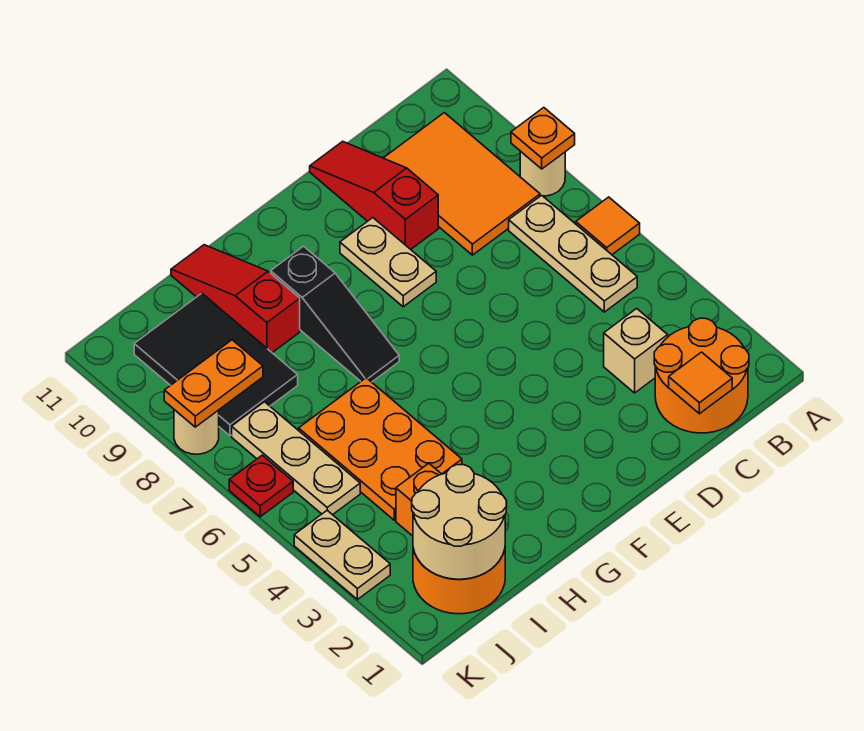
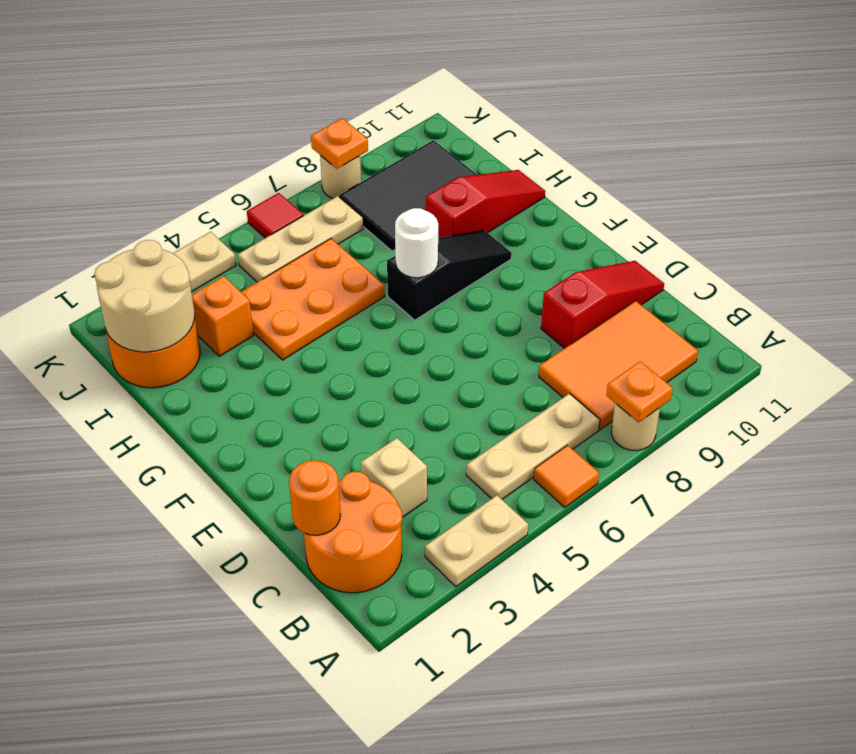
orange tile C1 level 2 -> orange round brick C1 level 2
tan plate E8:E9 level 1 -> tan plate A3:A4 level 1
black slope G7:G9 level 1 top 9 -> black slope G7:G9 level 1 top 7
none -> white round brick G7 level 2
orange plate J8:K8 level 2 -> orange plate K8 level 2
red plate K6 level 1 -> red tile K6 level 1

